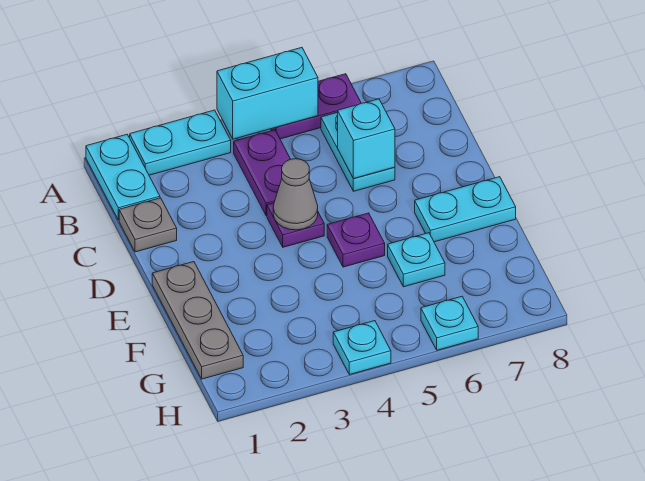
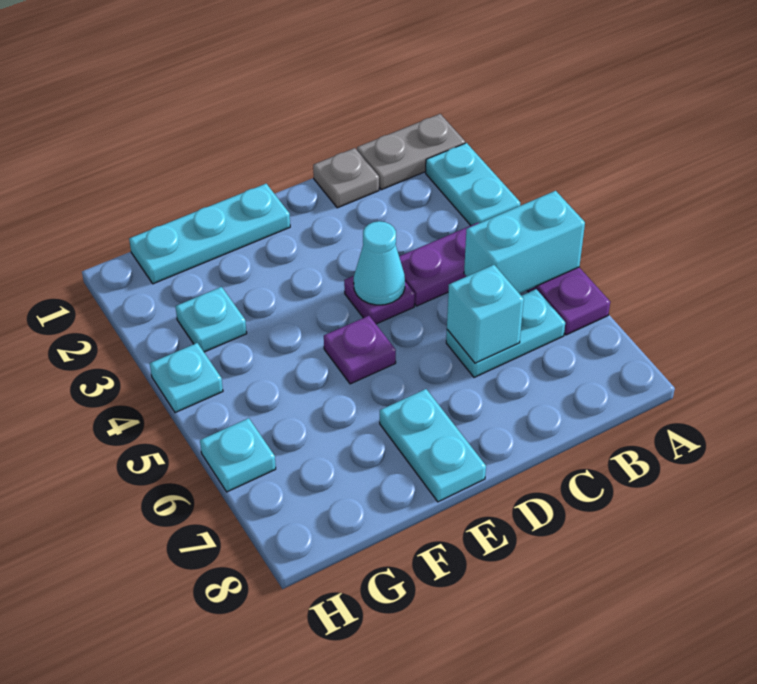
cyan plate A1:B1 level 1 -> grey plate A1:B1 level 1
cyan brick A4:A5 level 2 -> cyan brick A5:B5 level 2
grey cone D4 level 2 -> cyan cone D4 level 2
grey plate E1:G1 level 1 -> cyan plate E1:G1 level 1
cyan plate F6 level 1 -> cyan plate G3 level 1

